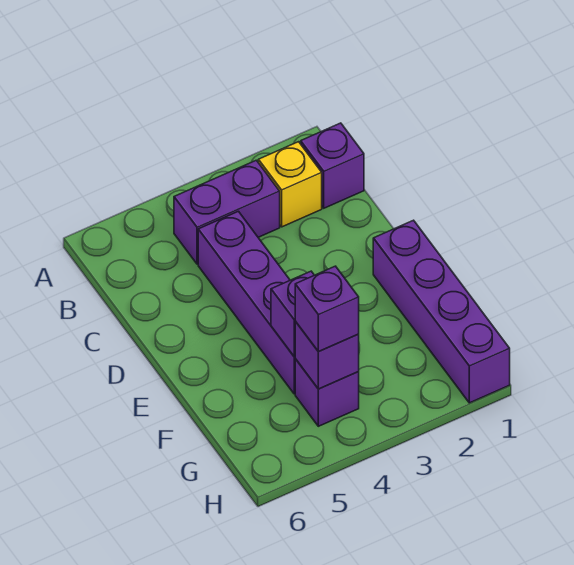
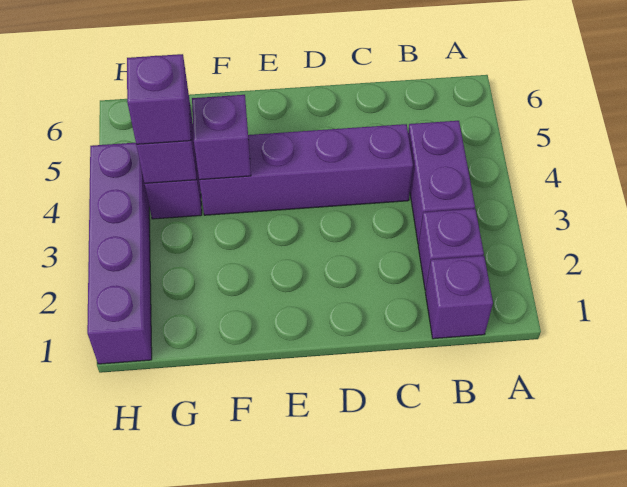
yellow brick B2 level 1 -> purple brick B2 level 1
purple brick E1:H1 level 1 -> purple brick H1:H4 level 1

